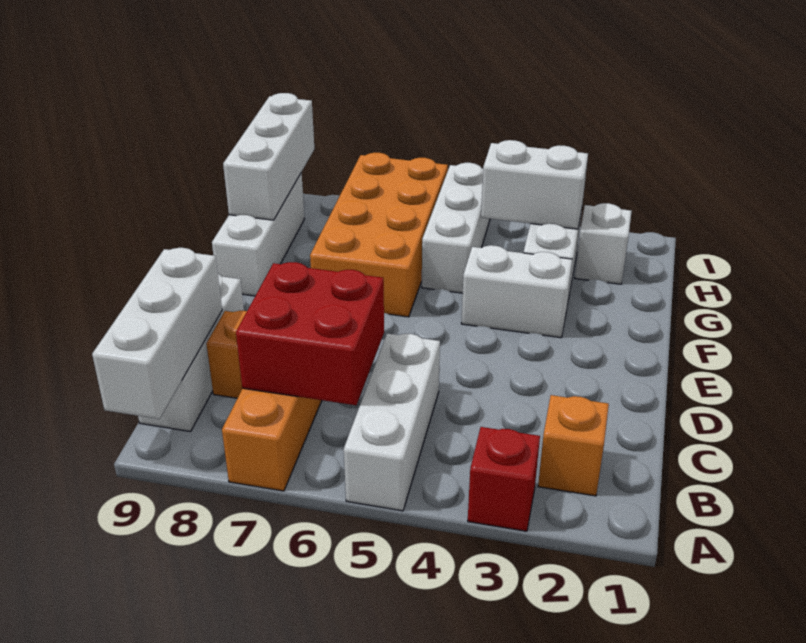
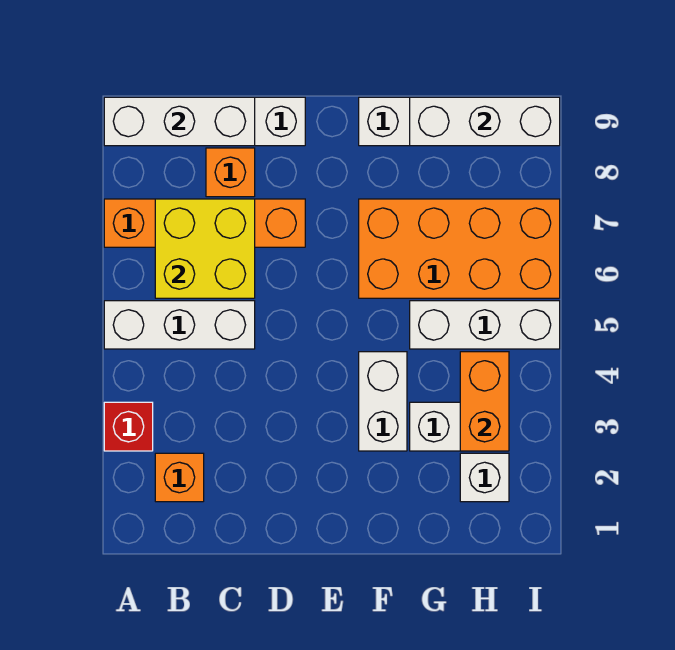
red brick B6:C7 level 2 -> yellow brick B6:C7 level 2
white brick H3:H4 level 2 -> orange brick H3:H4 level 2

